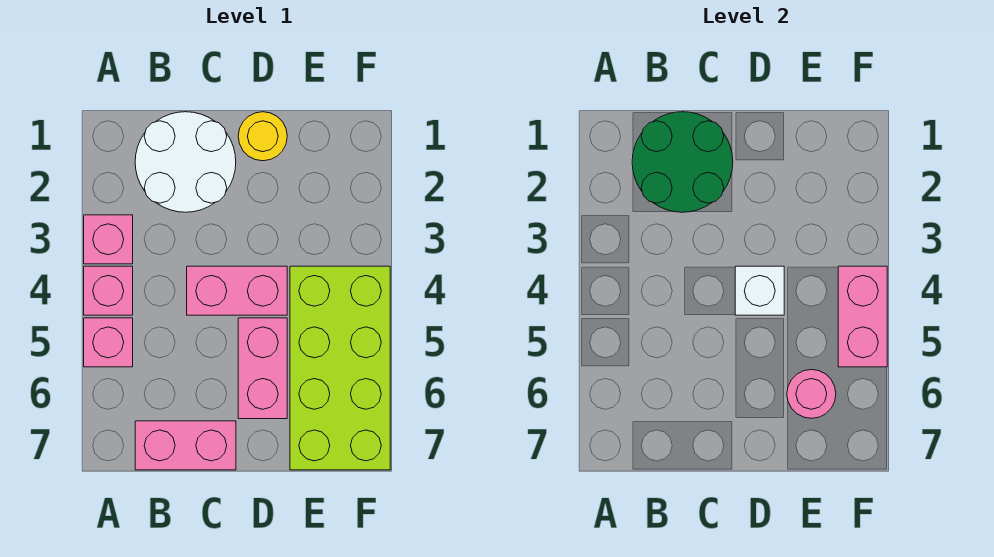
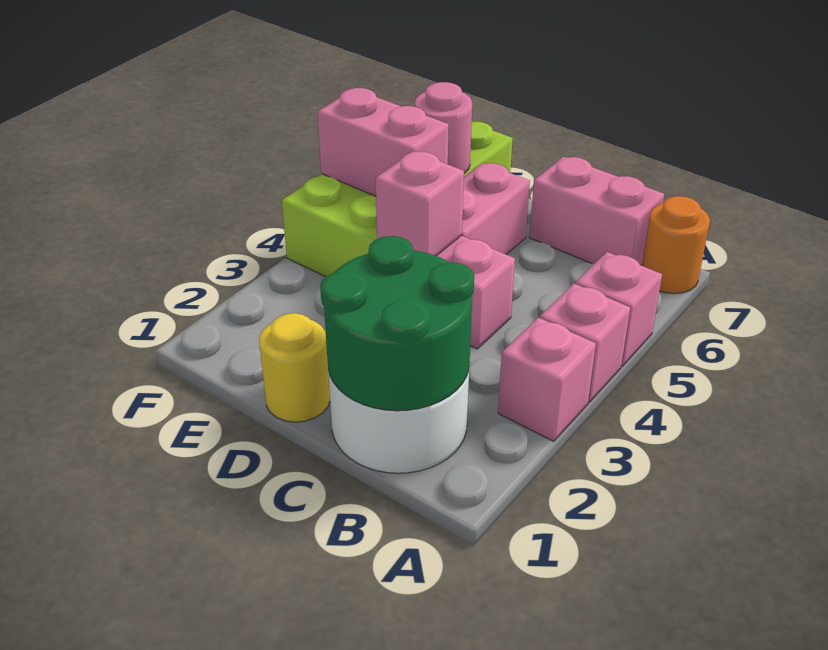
none -> orange round brick A7 level 1
white brick D4 level 2 -> pink brick D4 level 2
pink brick F4:F5 level 2 -> pink brick E5:F5 level 2

